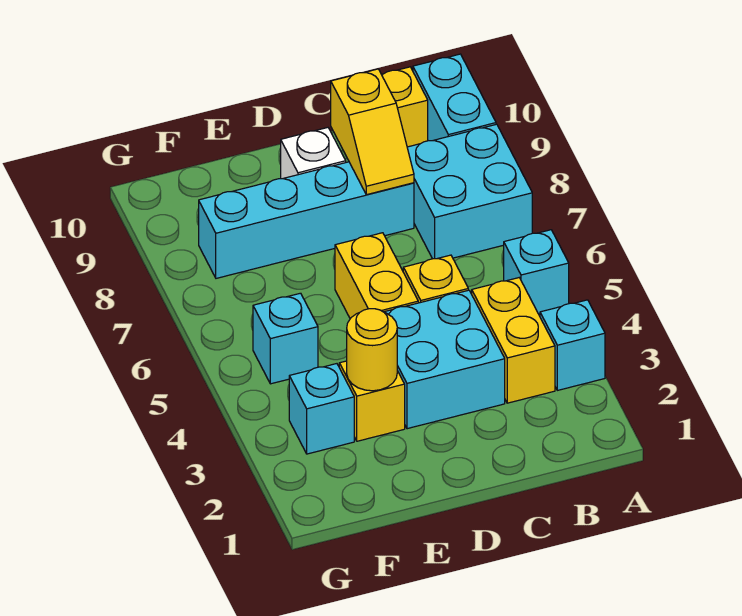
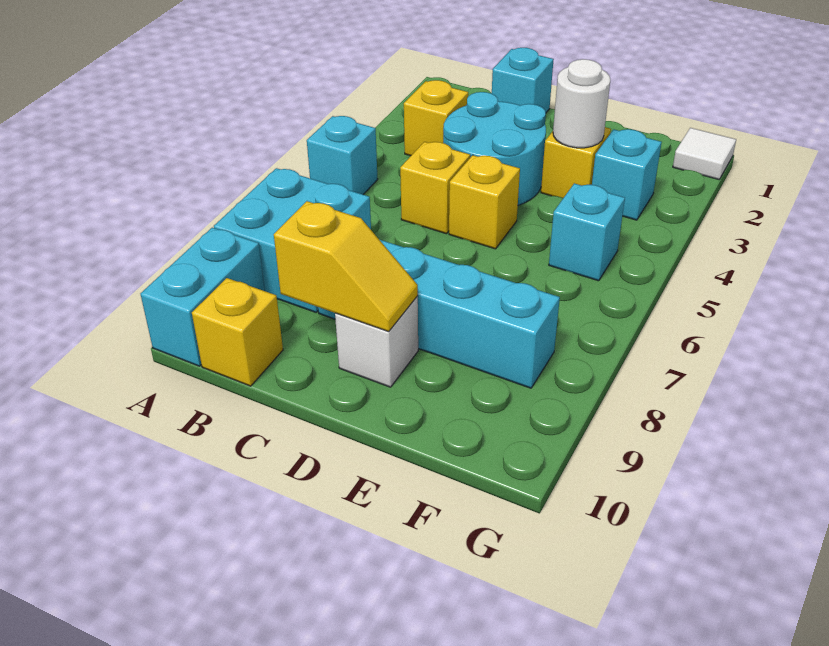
cyan brick A3 level 1 -> cyan brick C1 level 1
yellow brick B3:B4 level 1 -> yellow brick B3 level 1
cyan brick C3:D4 level 1 -> cyan round brick C3:D4 level 1
yellow slope C8:C9 level 2 top 9 -> yellow slope C9:D9 level 2 top C
yellow brick D5:D6 level 1 -> yellow brick D5 level 1
yellow round brick E3 level 2 -> white round brick E3 level 2
none -> white tile G1 level 1

